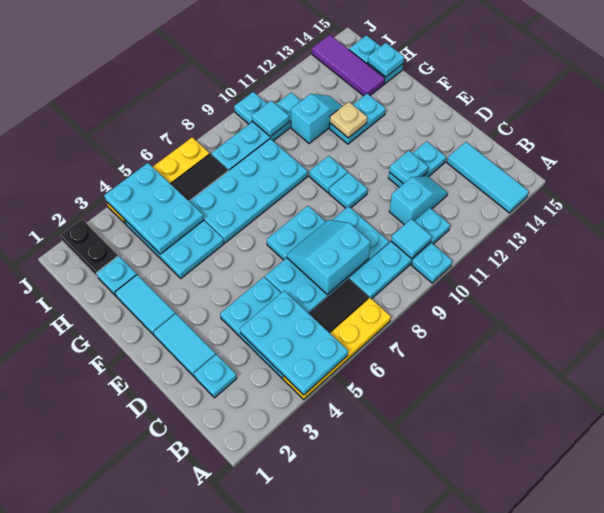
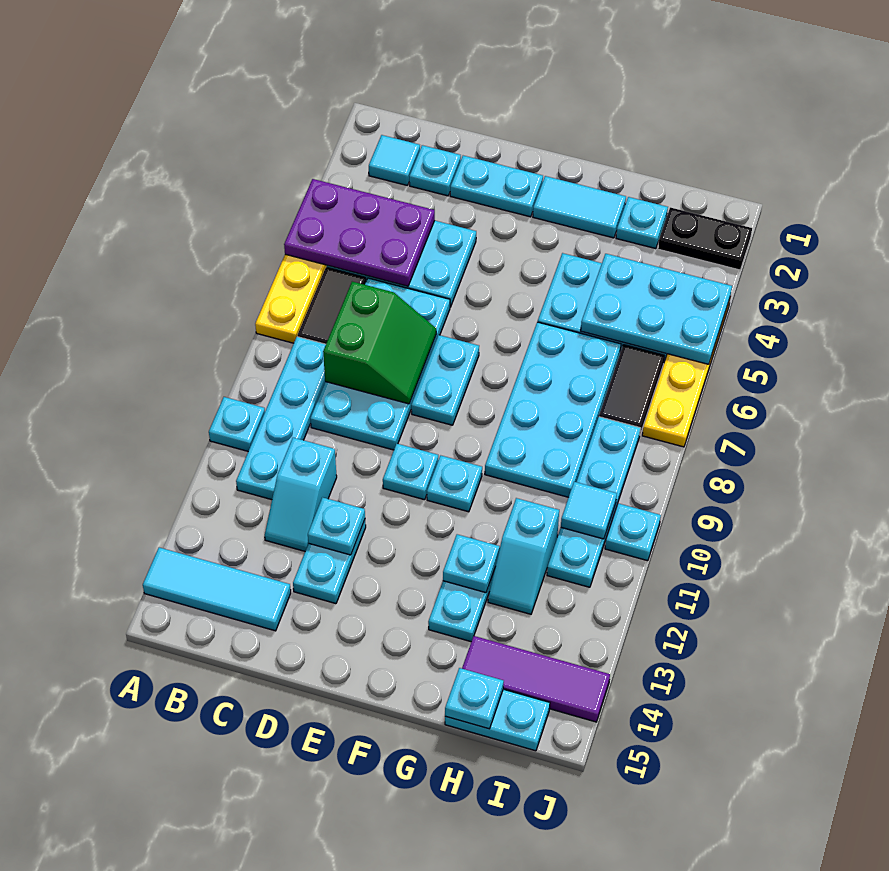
cyan plate A4:C5 level 2 -> purple plate A4:C5 level 2
cyan tile B10 level 2 -> cyan tile B2 level 1
cyan slope C7:D8 level 2 top C -> green slope C7:D8 level 2 top C
cyan tile D2:E2 level 1 -> cyan plate D2:E2 level 1
tan plate G12 level 2 -> cyan plate G12 level 2

